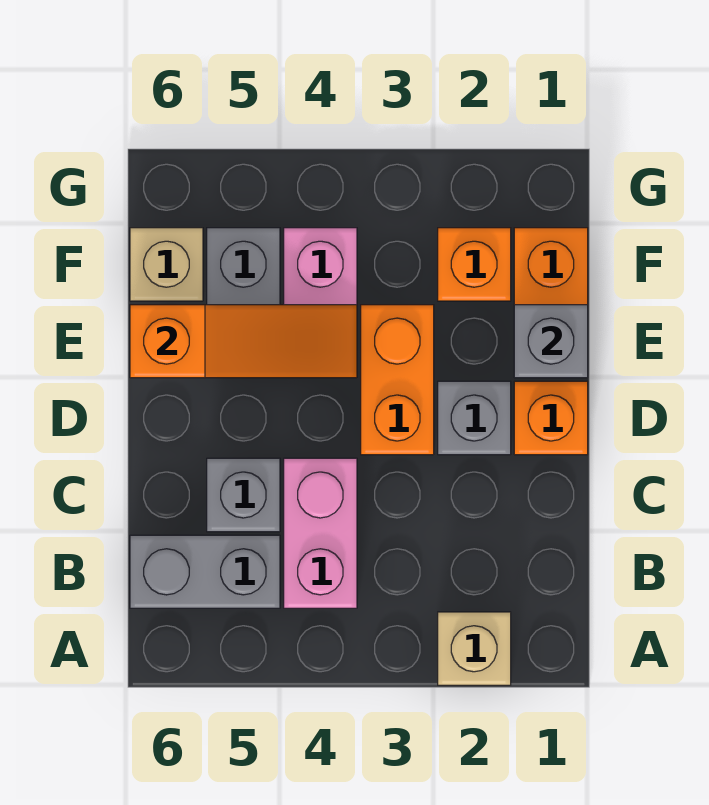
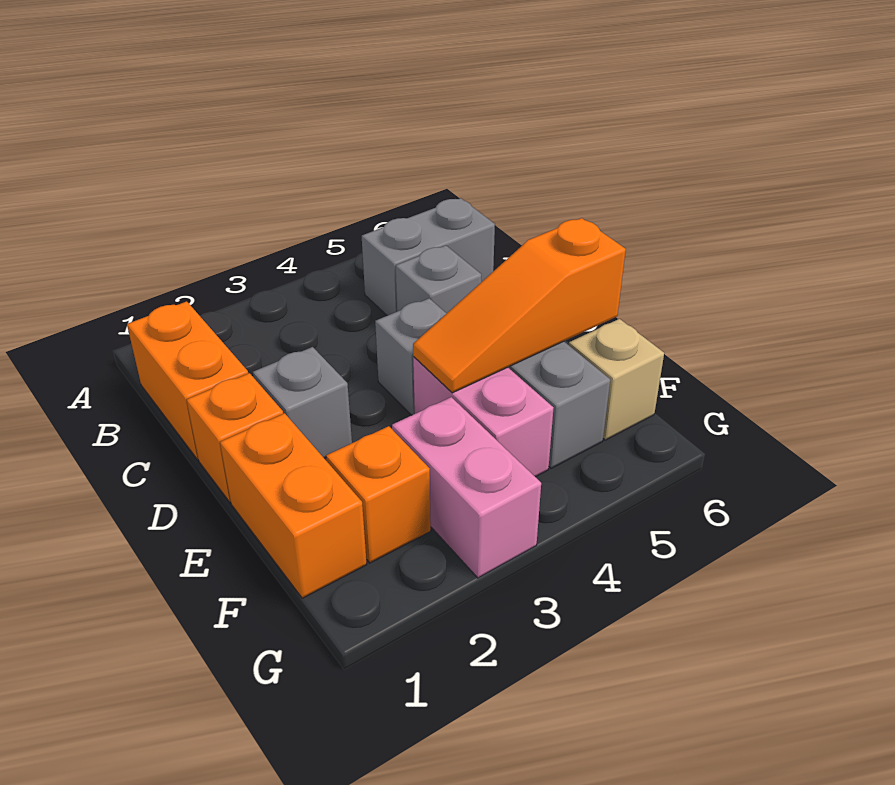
tan brick A2 level 1 -> none
pink brick B4:C4 level 1 -> pink brick F3:G3 level 1
orange brick D3:E3 level 1 -> orange brick B1:C1 level 1
grey brick E1 level 2 -> grey brick D4 level 1

